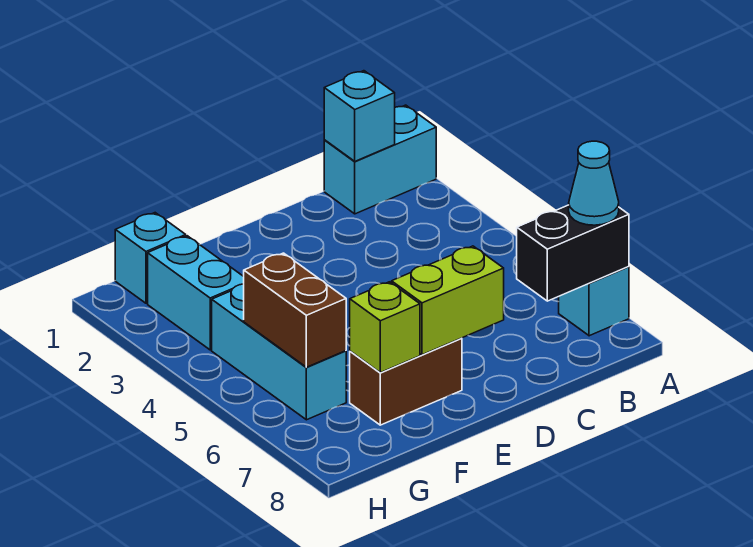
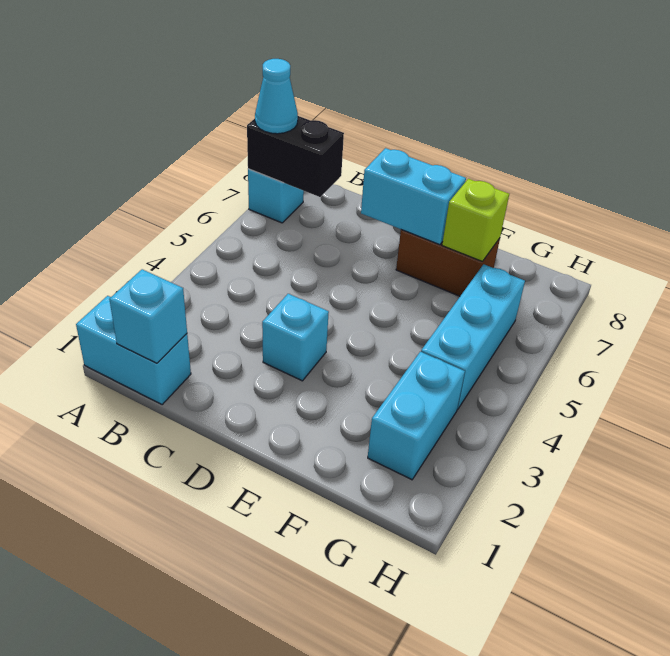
lime brick D7:E7 level 2 -> cyan brick D7:E7 level 2
cyan brick G1 level 1 -> cyan brick D3 level 1
brown brick G5:G6 level 2 -> none

